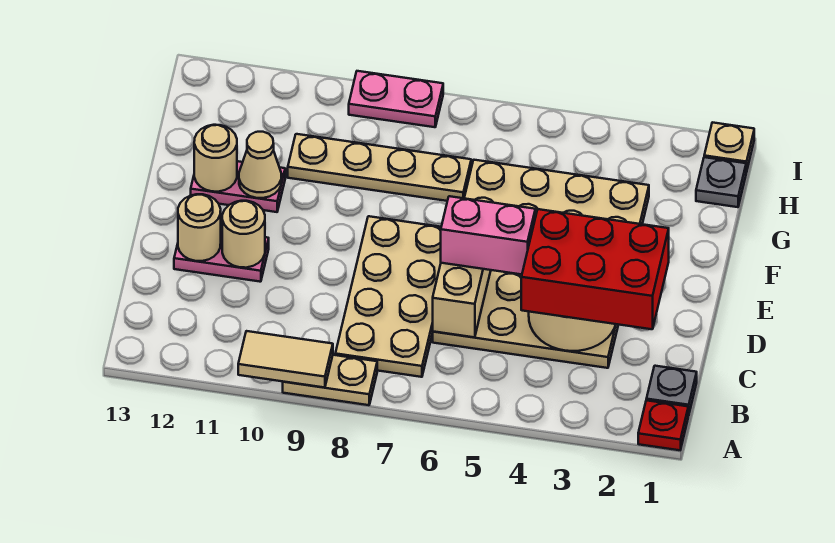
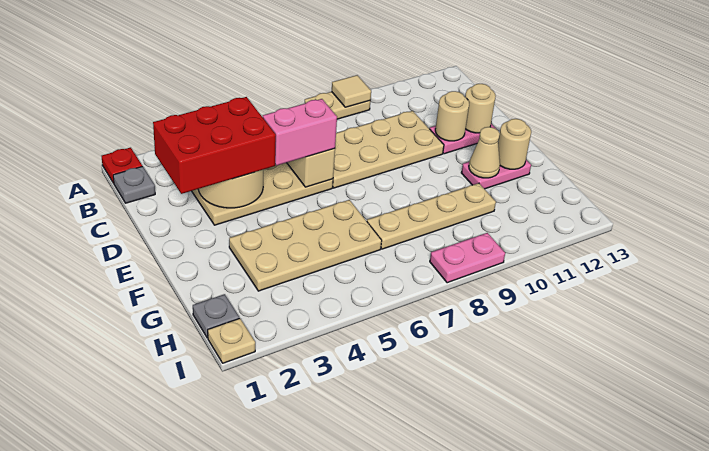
tan tile A9:A10 level 2 -> tan tile A9 level 2
tan plate B7:E8 level 1 -> tan plate C7:D10 level 1

